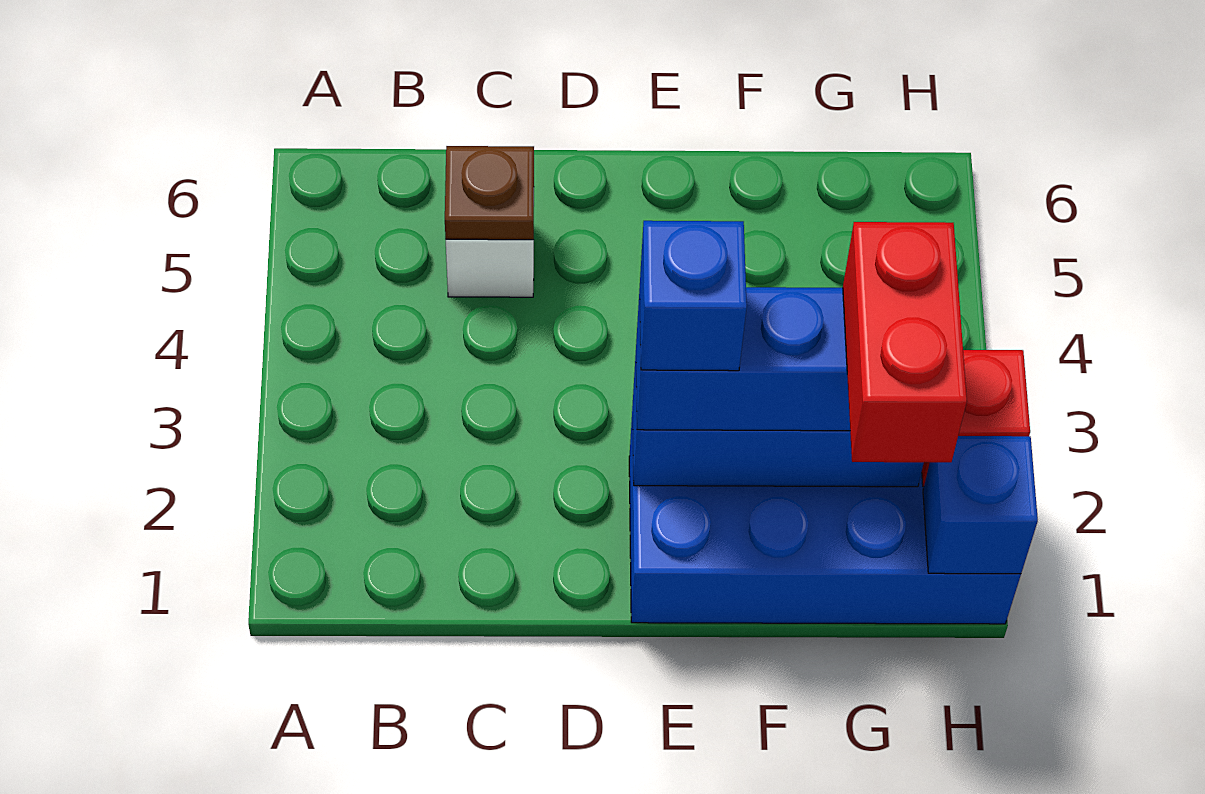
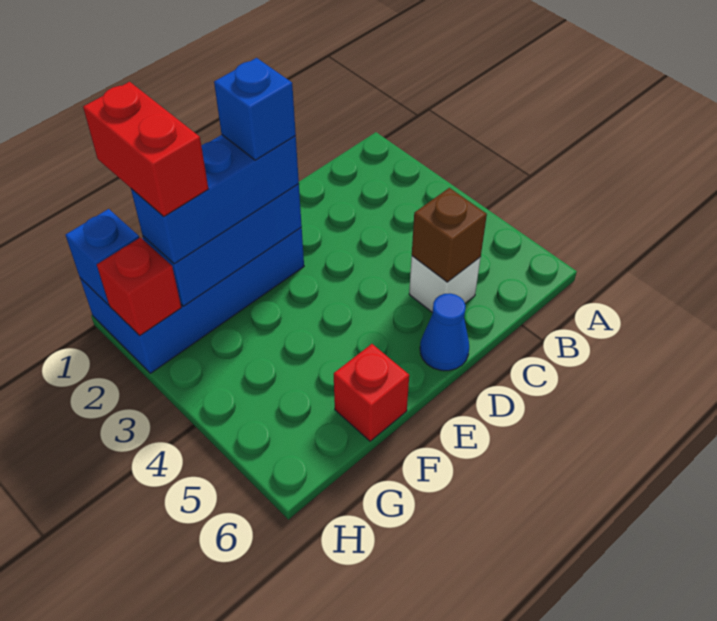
brown plate C5 level 2 -> brown brick C5 level 2
none -> blue cone D6 level 1
none -> red brick F6 level 1

